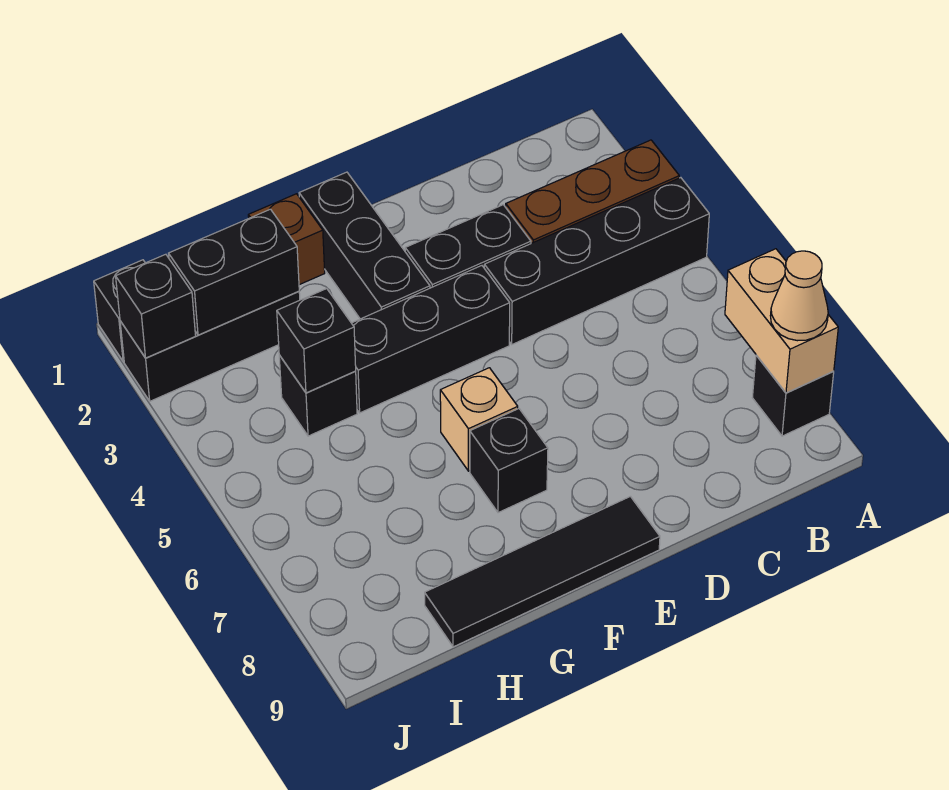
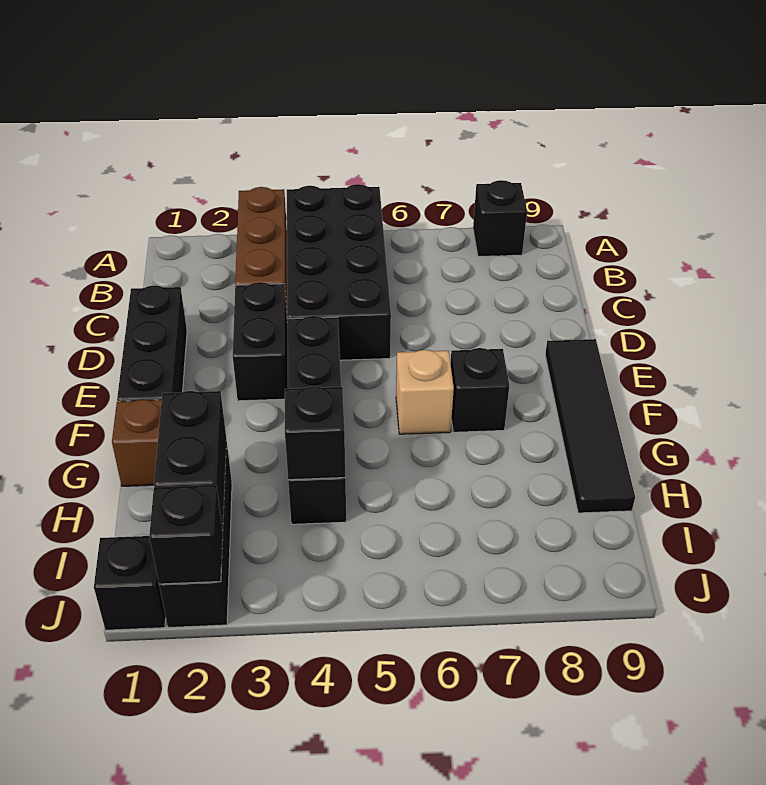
black brick A4:D4 level 1 -> black brick A4:D5 level 1
tan brick A7:A8 level 2 -> none
tan cone A8 level 3 -> none
black brick F1:F3 level 1 -> black brick D1:F1 level 1

